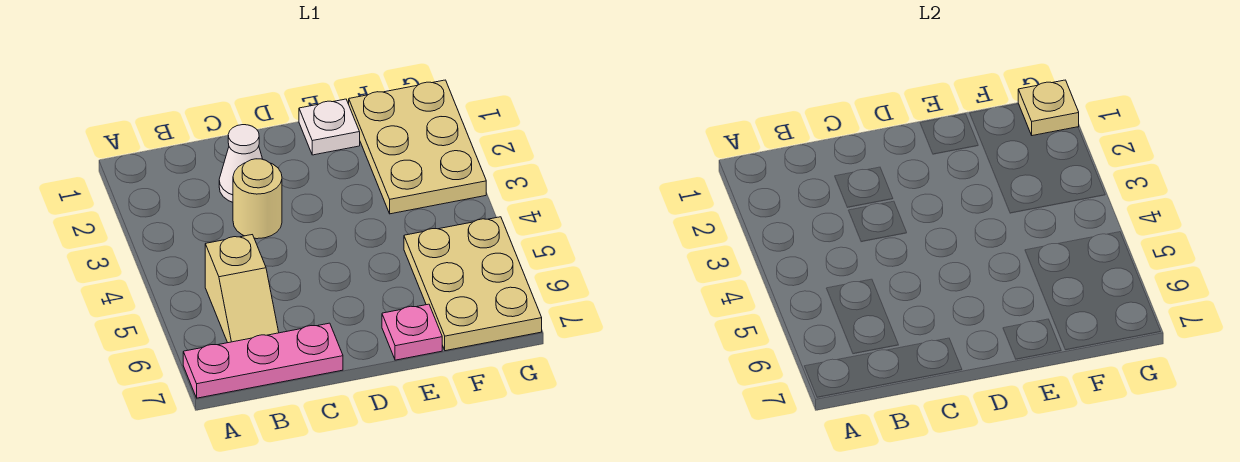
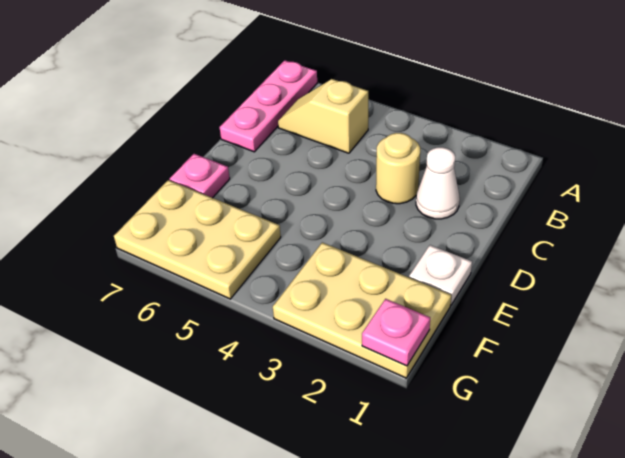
tan plate G1 level 2 -> pink plate G1 level 2

